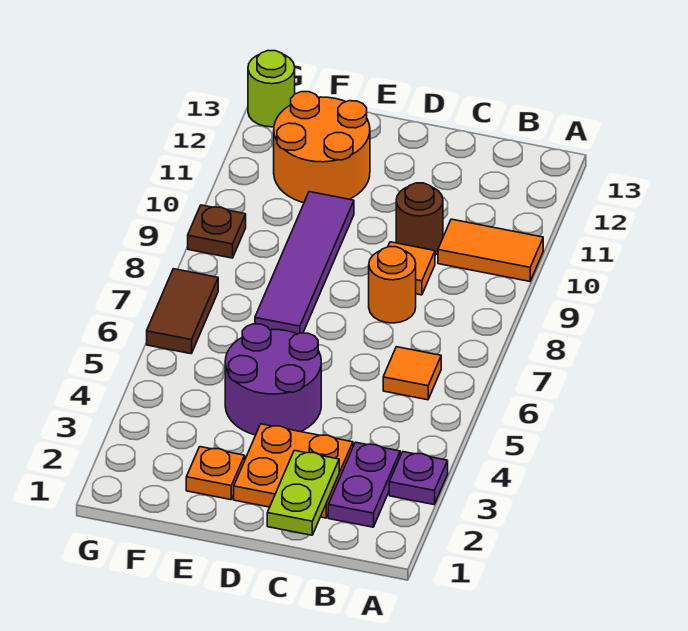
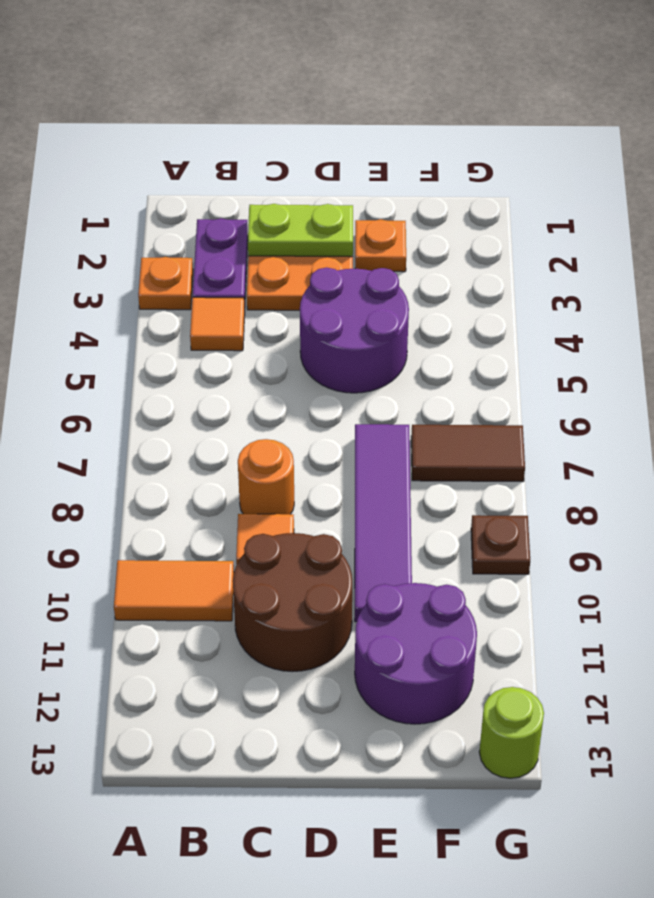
purple plate A3 level 1 -> orange plate A3 level 1
orange tile B6 level 1 -> orange tile B4 level 1
lime plate C1:C2 level 2 -> lime plate C2:D2 level 2
brown round brick C10 level 1 -> brown round brick C10:D11 level 1
orange round brick E11:F12 level 1 -> purple round brick E11:F12 level 1
brown tile G6:G7 level 1 -> brown tile F7:G7 level 1

